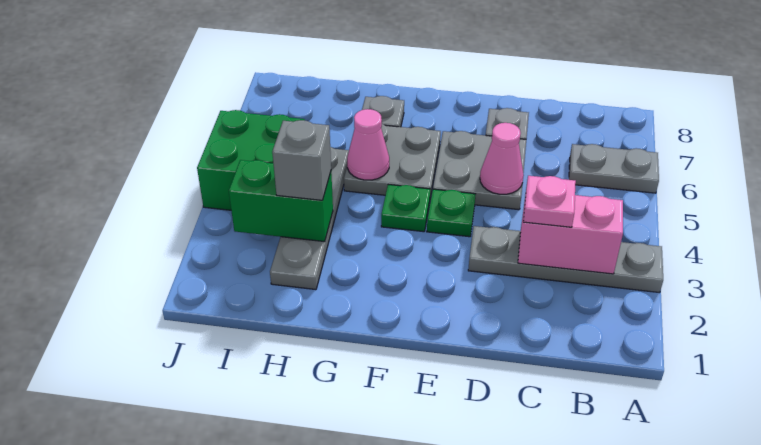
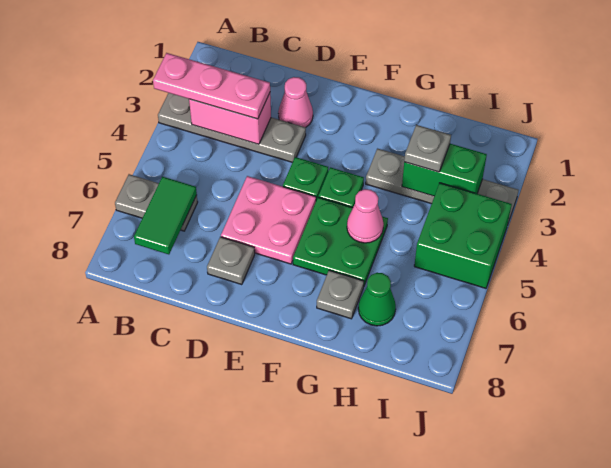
none -> green tile B6:B7 level 2
pink plate C3 level 3 -> pink plate A3:C3 level 3
grey plate D5:E6 level 1 -> pink plate D5:E6 level 1
pink cone D5 level 2 -> pink cone D2 level 1
grey plate F5:G6 level 1 -> green plate F5:G6 level 1
grey plate H2:H5 level 1 -> grey plate G3:J3 level 1
grey brick H3 level 3 -> grey plate H3 level 3
none -> green cone H7 level 1

